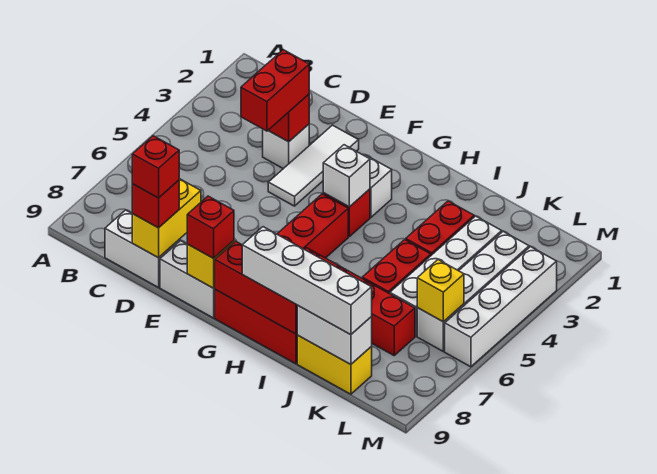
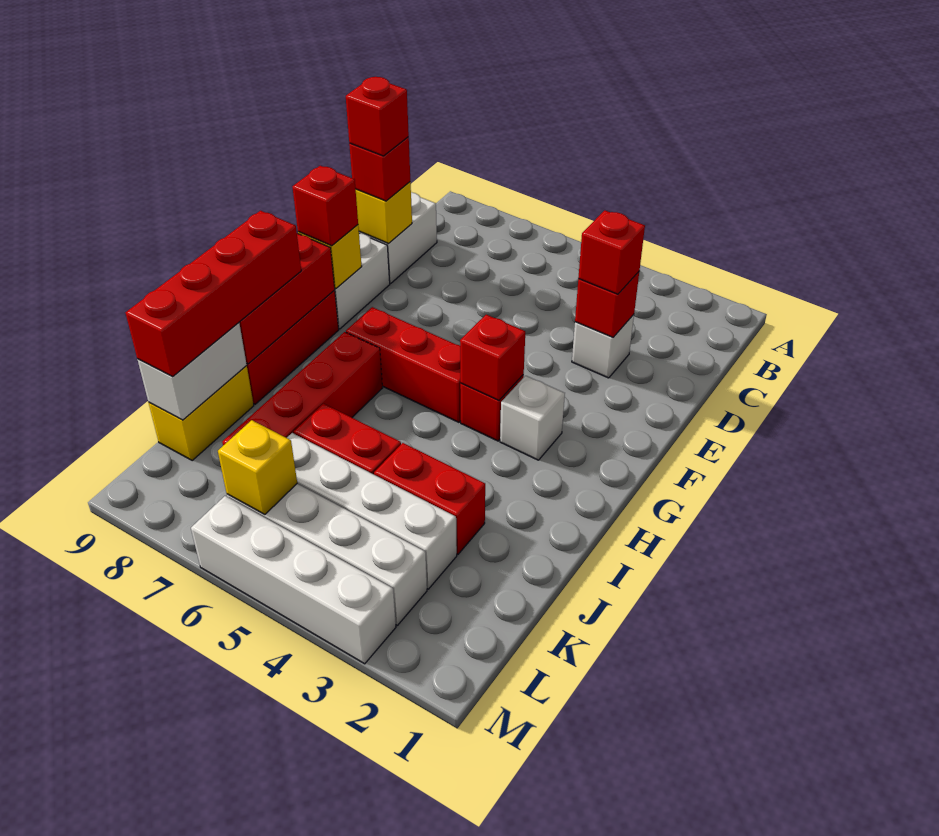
red brick D3:D4 level 3 -> red brick D3 level 3
yellow brick D8:D9 level 2 -> yellow brick D9 level 2
white tile E2:E4 level 1 -> none
white brick G4 level 2 -> red brick G4 level 2
white brick H9:K9 level 3 -> red brick H9:K9 level 3

